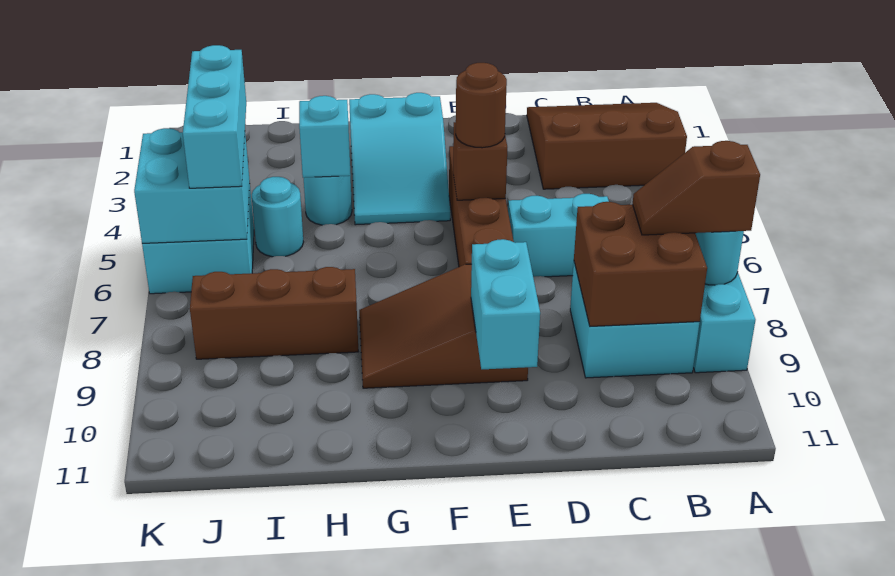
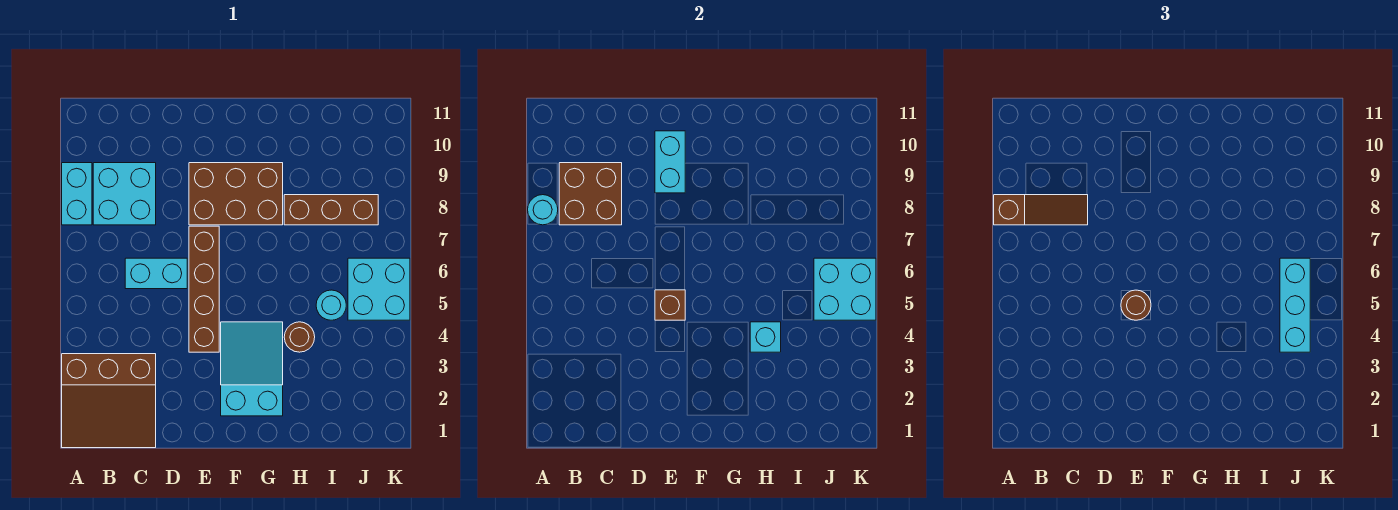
brown slope A8:B8 level 3 top A -> brown slope A8:C8 level 3 top A
brown slope E8:G9 level 1 top E -> brown brick E8:G9 level 1
cyan round brick H4 level 1 -> brown round brick H4 level 1

